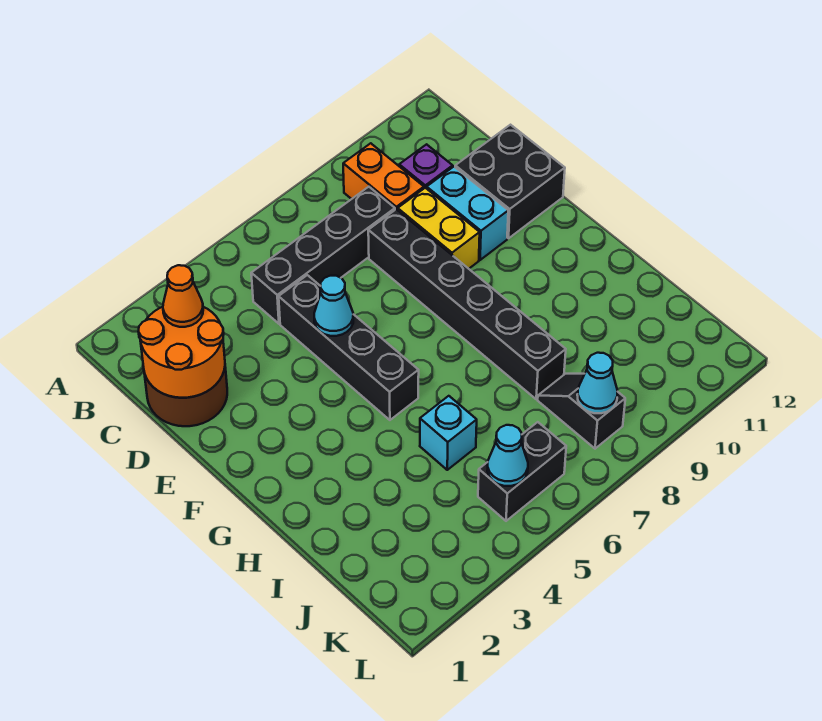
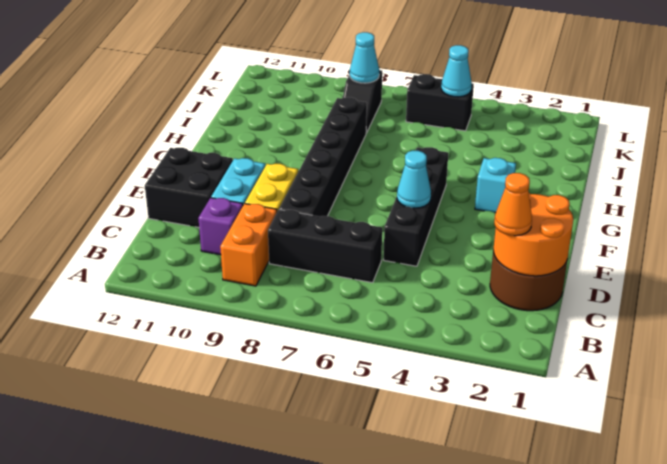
black brick C5:C8 level 1 -> black brick C6:C8 level 1
cyan brick I5 level 1 -> cyan brick G3 level 1

